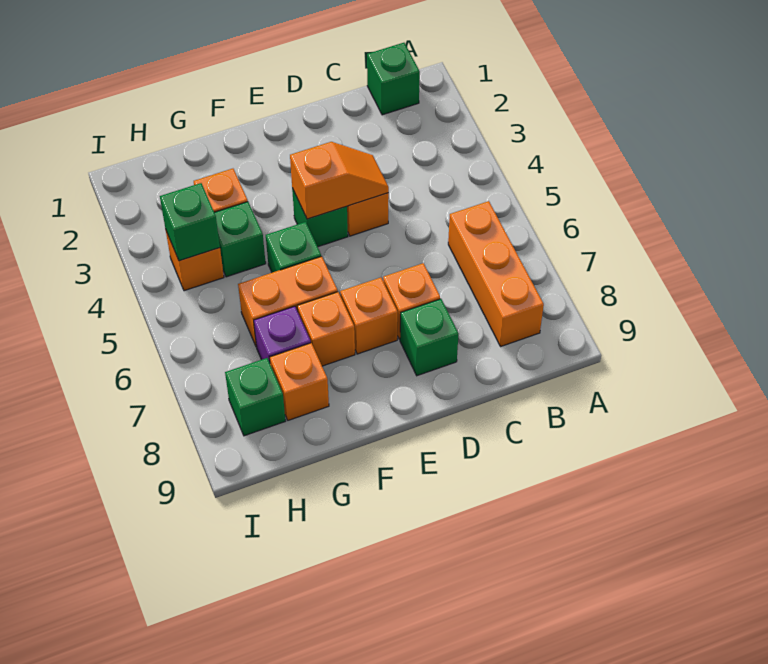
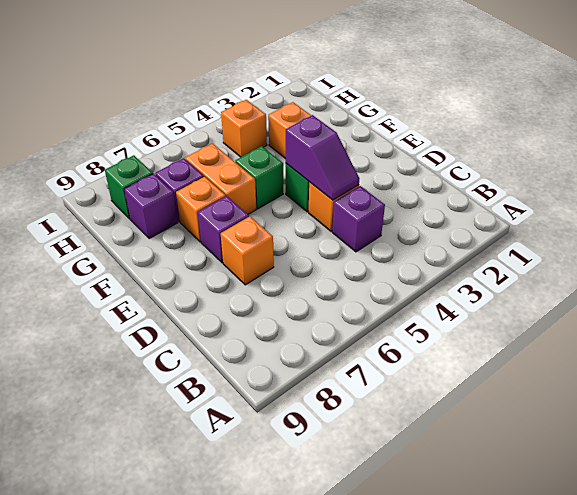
green brick B1 level 1 -> none
orange brick B6:B8 level 1 -> none
none -> purple brick C4 level 1
orange slope D4:E4 level 2 top E -> purple slope D4:E4 level 2 top E
green brick D8 level 1 -> none
orange brick E7 level 1 -> purple brick E7 level 1
green brick G4 level 1 -> none
orange brick G8 level 1 -> purple brick G8 level 1
green brick H4 level 2 -> none

